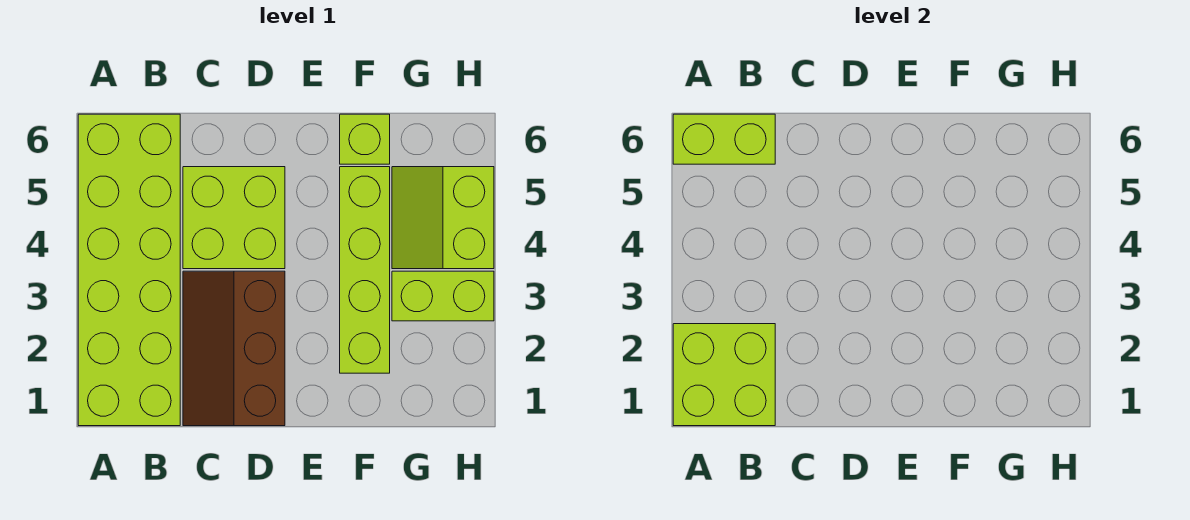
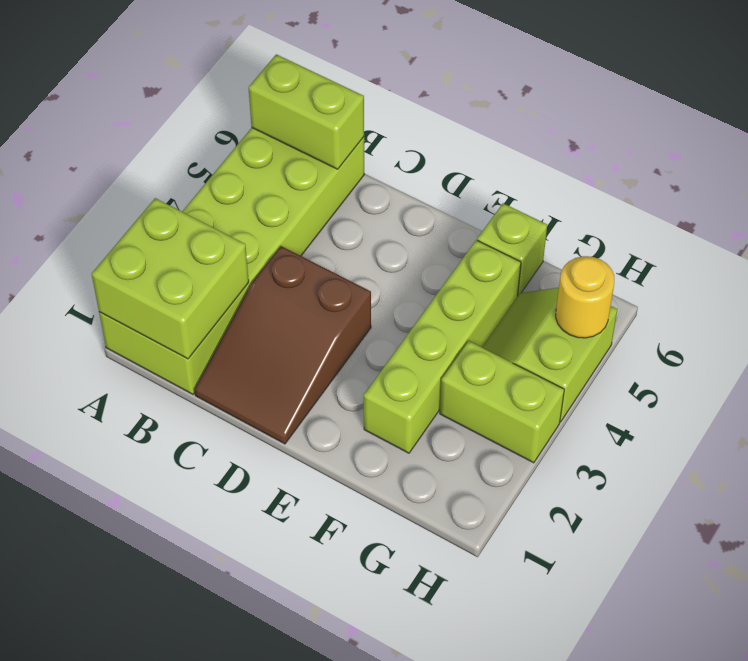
brown slope C1:D3 level 1 top D -> brown slope C1:D3 level 1 top 3
lime brick C4:D5 level 1 -> none
none -> yellow round brick H5 level 2

